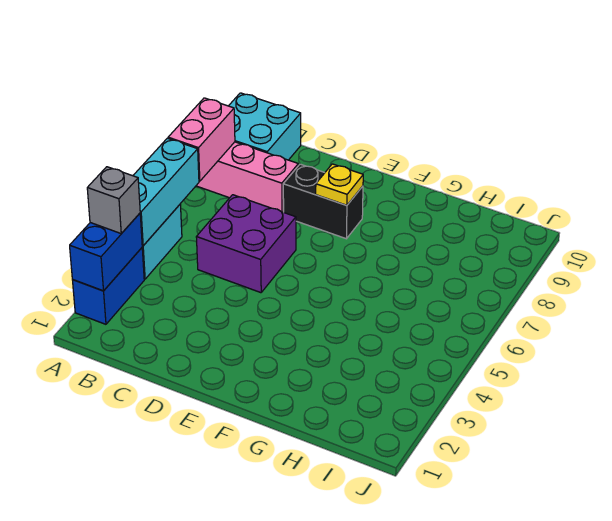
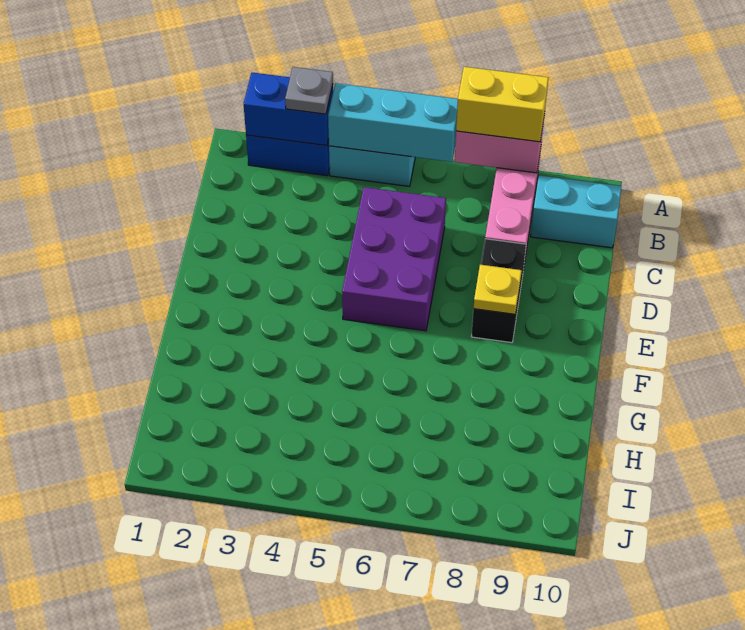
grey brick A3 level 3 -> grey plate A3 level 3
none -> yellow brick A7:A8 level 3
cyan brick A9:B10 level 1 -> cyan brick B9:B10 level 1
purple brick C5:D6 level 1 -> purple brick C5:E6 level 1

